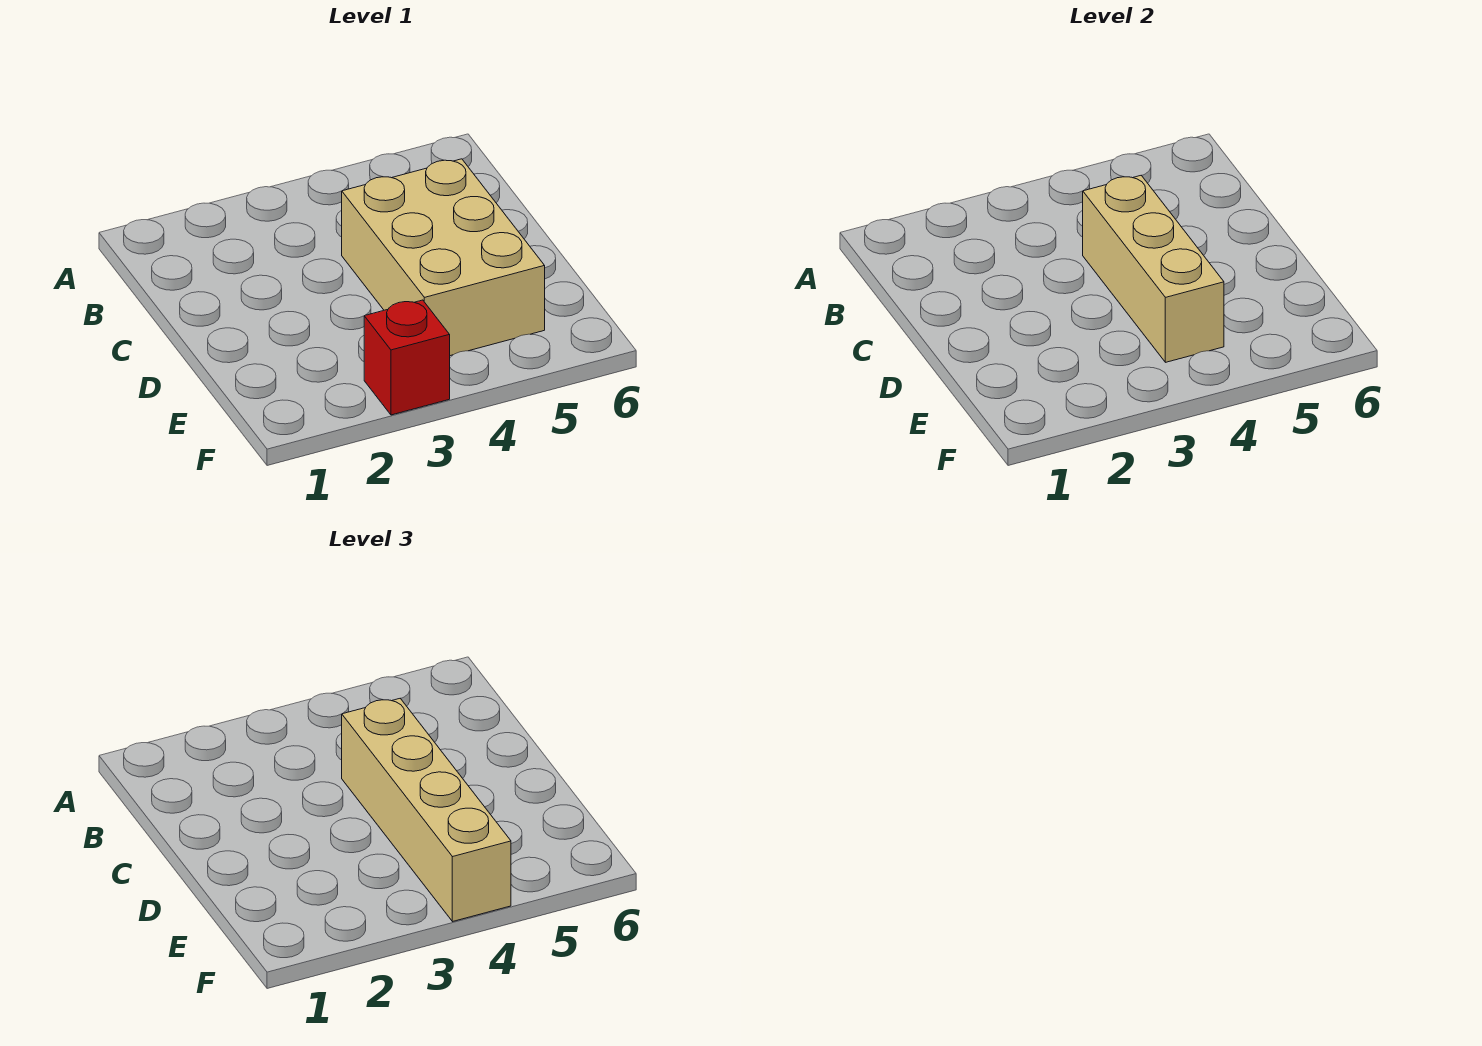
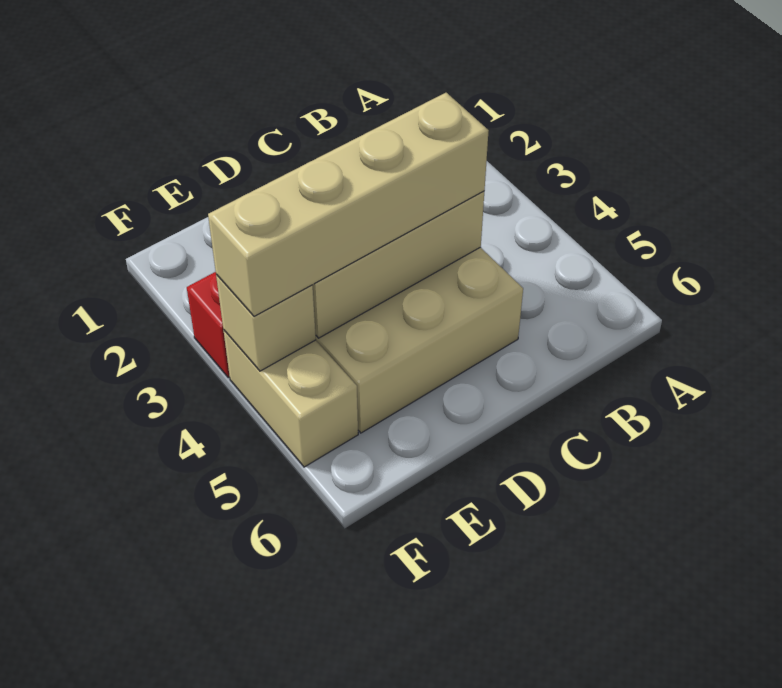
none -> tan brick F4:F5 level 1
none -> tan brick F4 level 2

